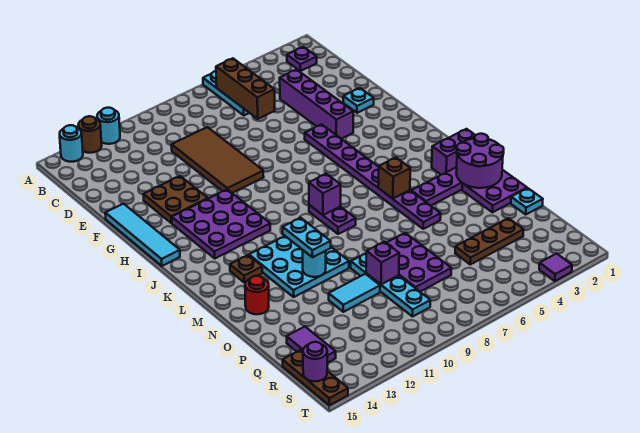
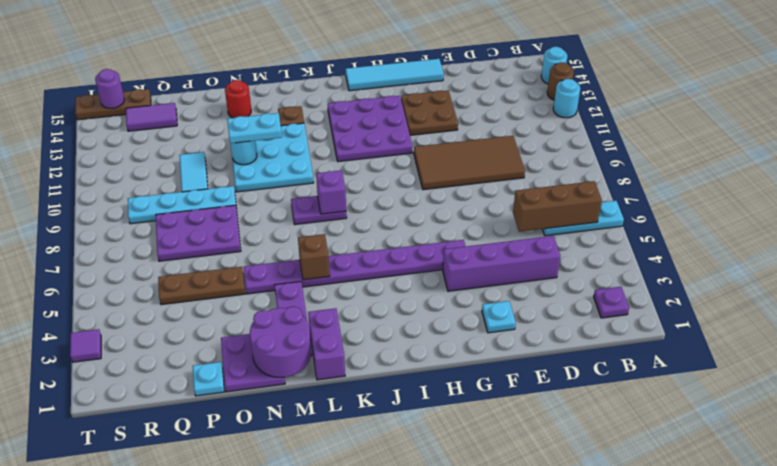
purple brick P9 level 2 -> none
brown plate Q3:Q5 level 1 -> brown plate O5:Q5 level 1

